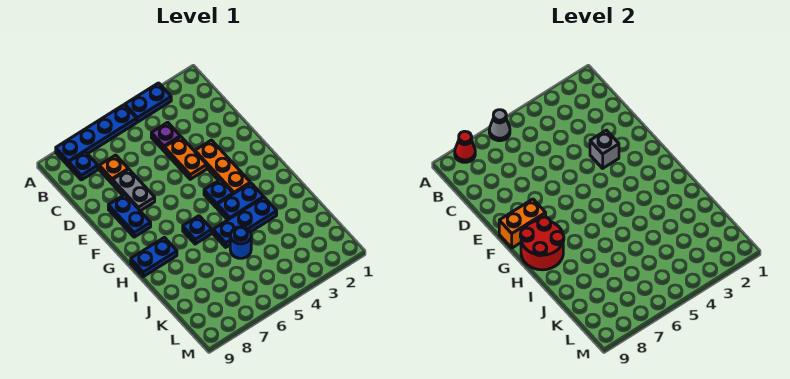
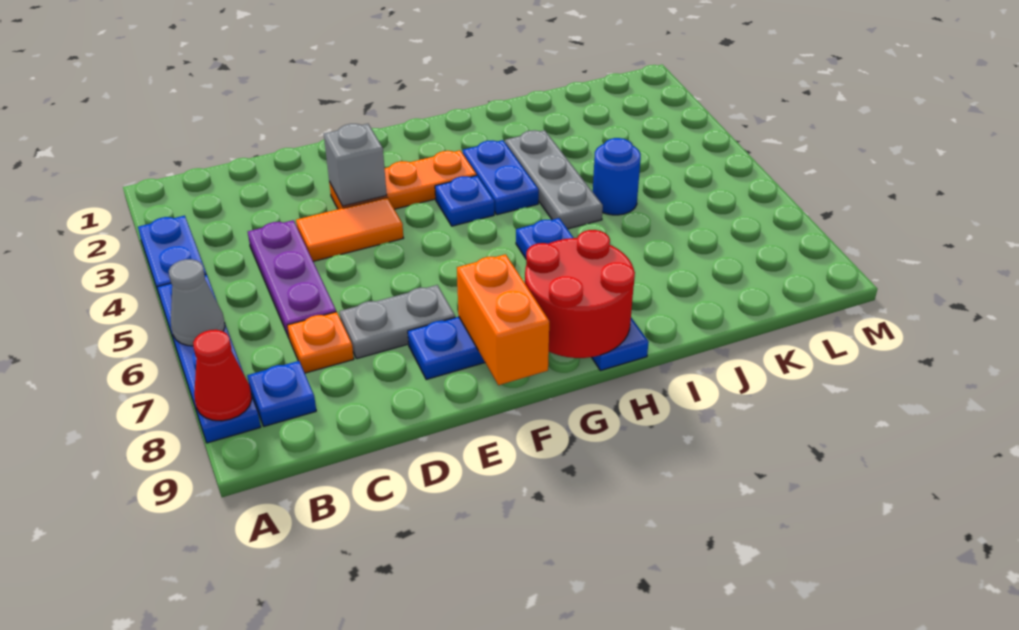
purple plate C4 level 1 -> purple plate C4:C6 level 1
orange plate D4:E4 level 1 -> orange tile D4:E4 level 1
blue plate I3:I5 level 1 -> grey plate I3:I5 level 1

